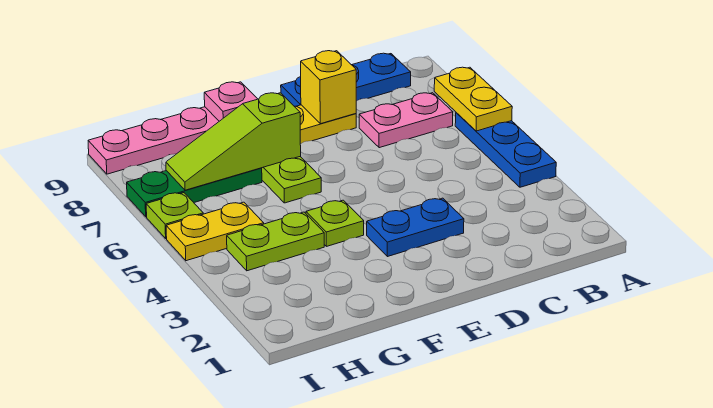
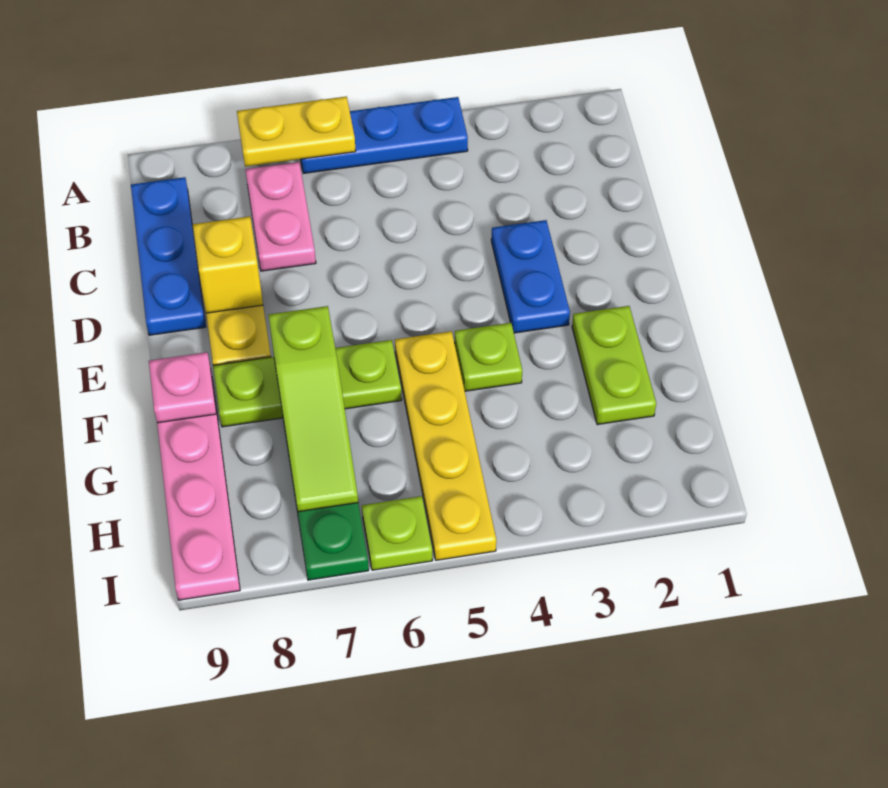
lime plate G4:H4 level 1 -> lime plate F2:G2 level 1
yellow plate H5:I5 level 1 -> yellow plate F5:I5 level 1

